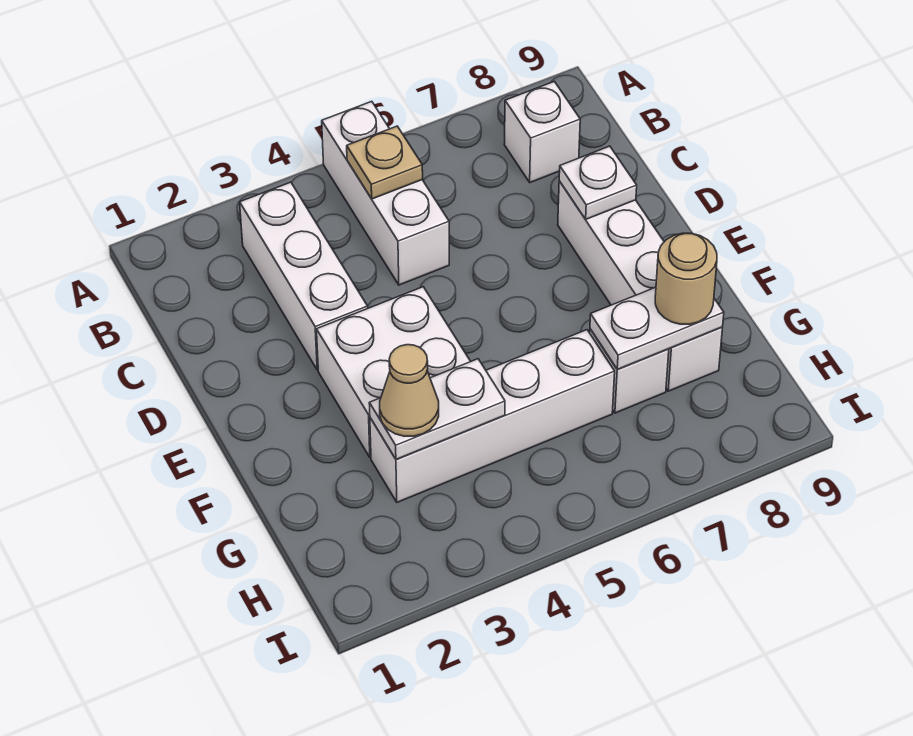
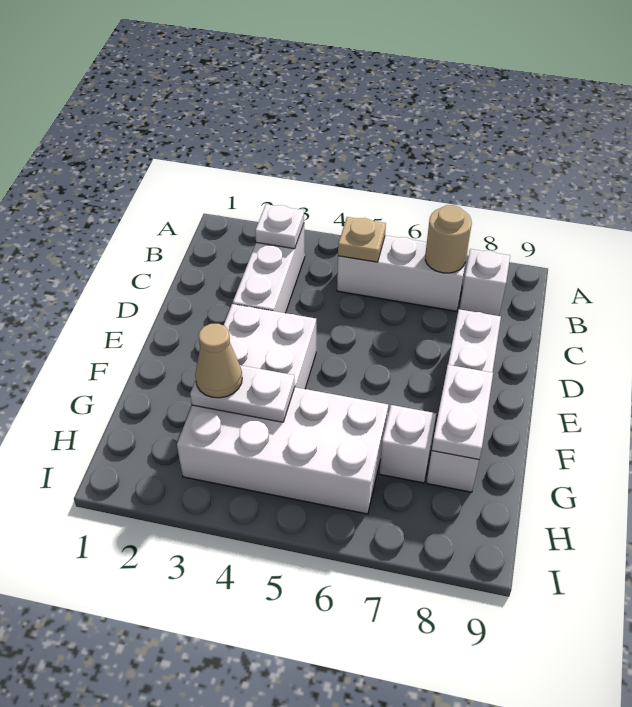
white brick A5:C5 level 1 -> white brick B5:B7 level 1
white plate D8 level 2 -> white plate B3 level 2
white brick G3:G6 level 1 -> white brick G3:H6 level 1
white plate G7:G8 level 2 -> white plate F8:G8 level 2
tan round brick G8 level 3 -> tan round brick B7 level 2

